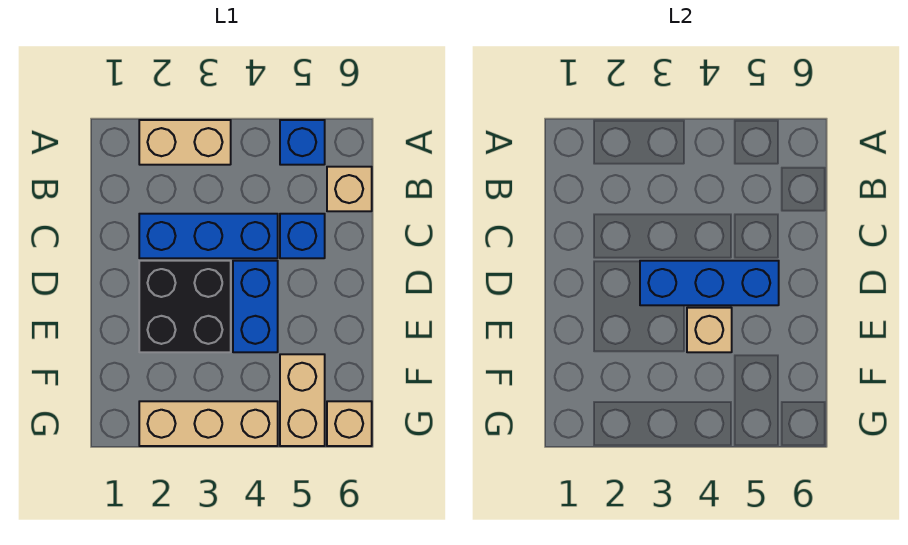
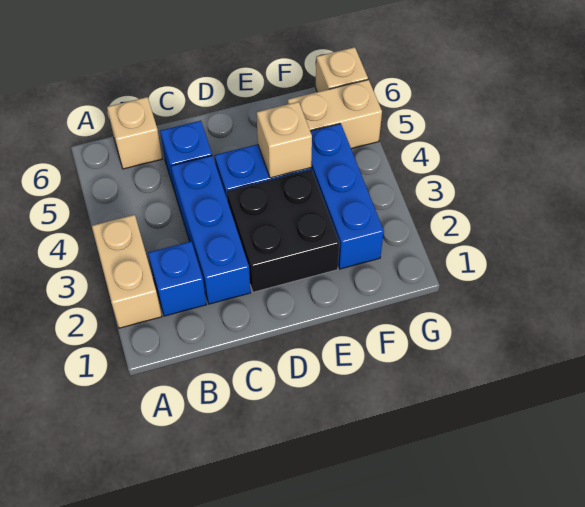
blue brick A5 level 1 -> blue brick B2 level 1
blue brick D3:D5 level 2 -> blue brick F2:F4 level 1
tan brick G2:G4 level 1 -> none

